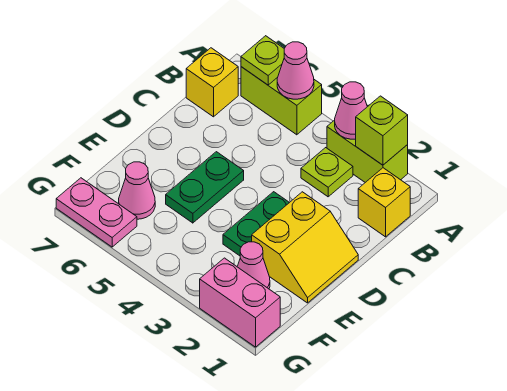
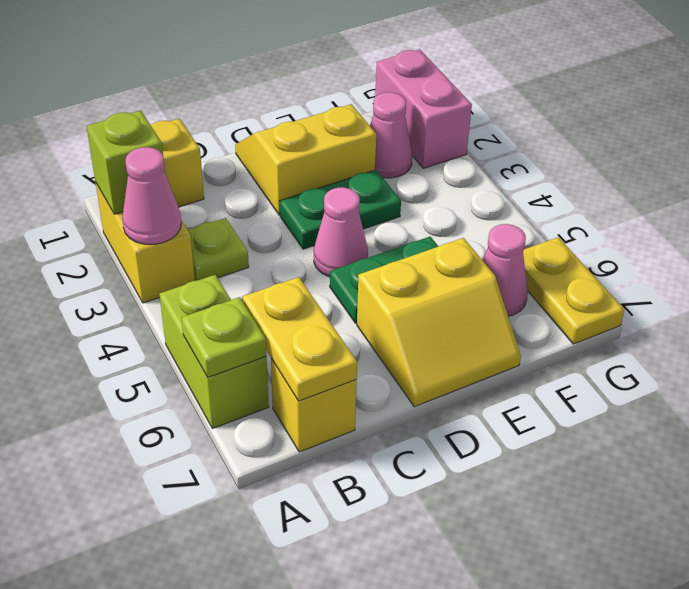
lime brick A2:A3 level 1 -> yellow brick A2:A3 level 1
pink cone A5 level 2 -> pink cone D4 level 1
none -> yellow plate B6:B7 level 2
none -> yellow slope D6:E7 level 1 top 6
pink plate G6:G7 level 1 -> yellow plate G6:G7 level 1

